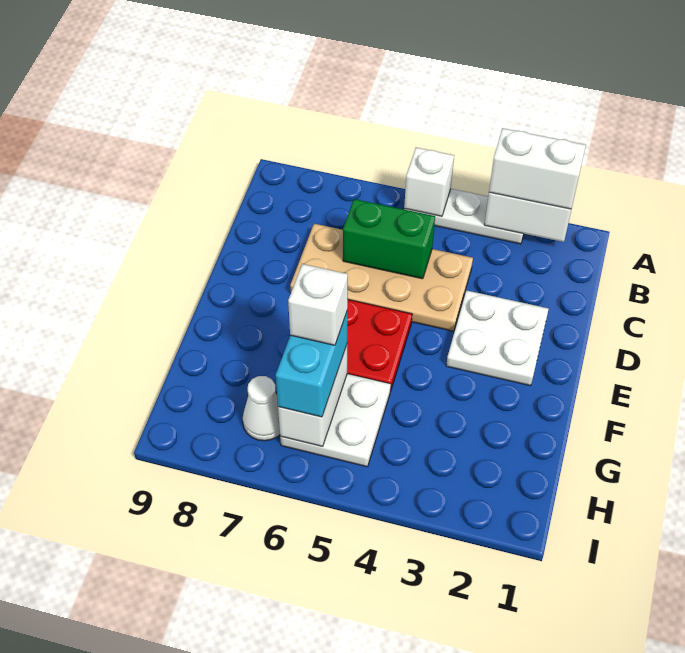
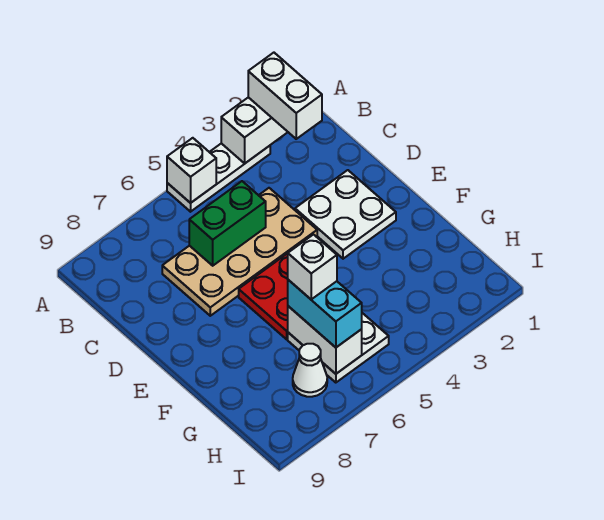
white brick A2:A3 level 3 -> white brick A2:B2 level 3

